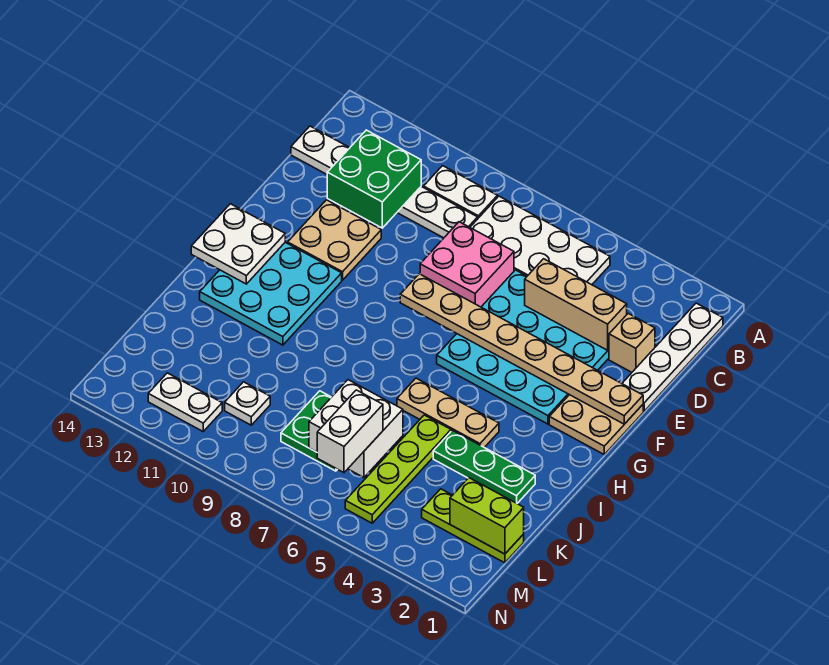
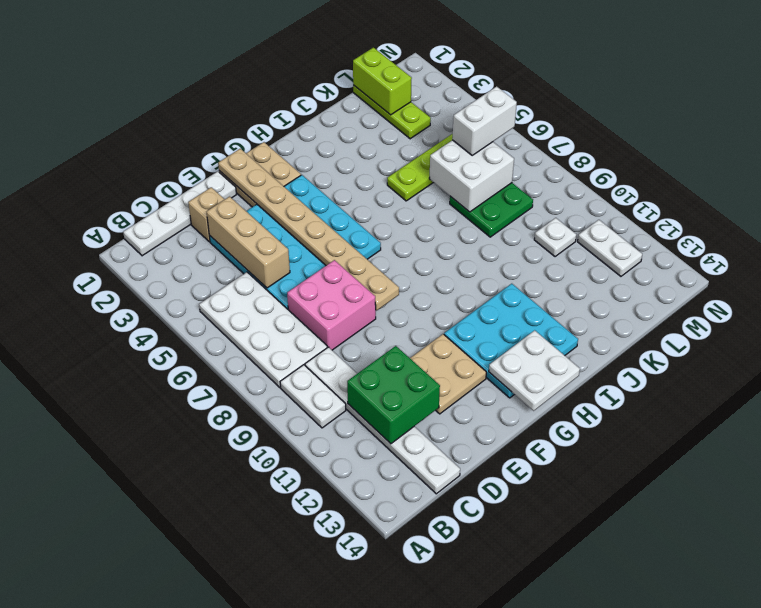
tan plate I4:I6 level 1 -> none
green plate J2:J4 level 1 -> none

